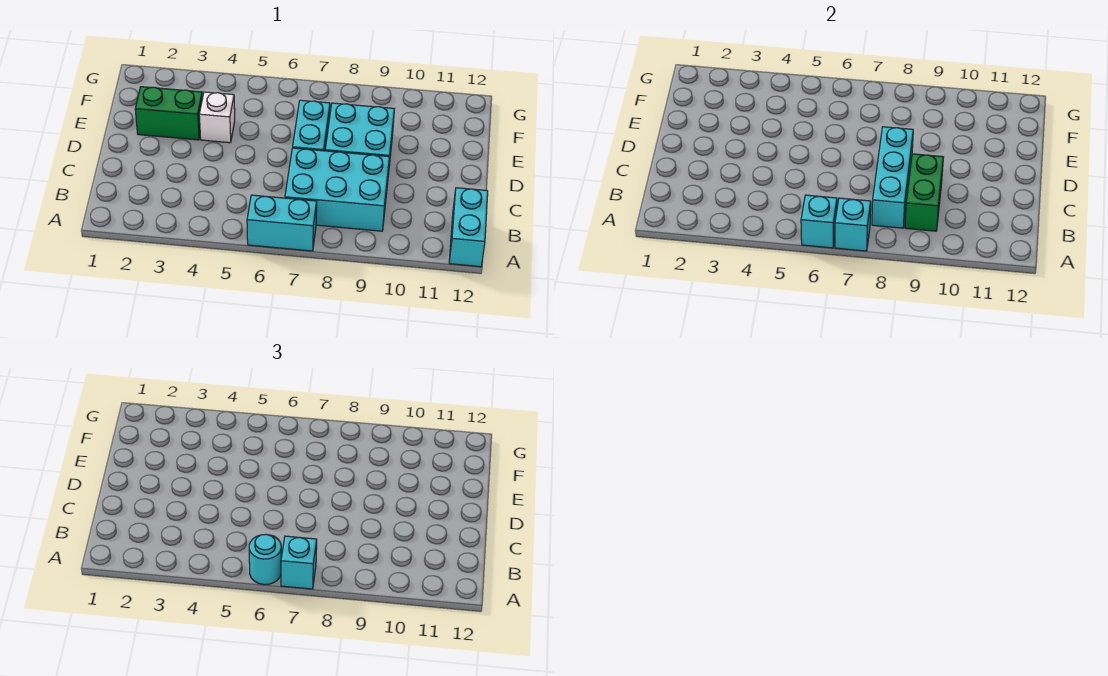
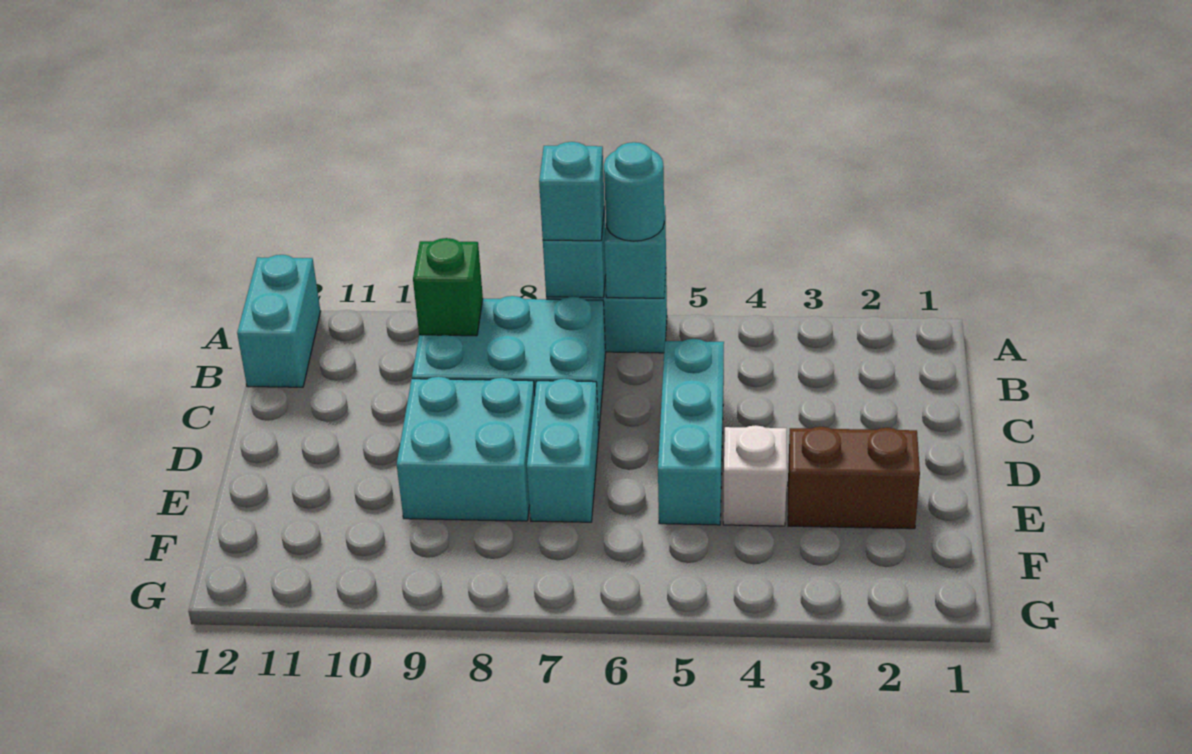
cyan brick B8:D8 level 2 -> cyan brick C5:E5 level 1
green brick B9:C9 level 2 -> green brick B9 level 2
green brick E2:E3 level 1 -> brown brick E2:E3 level 1

